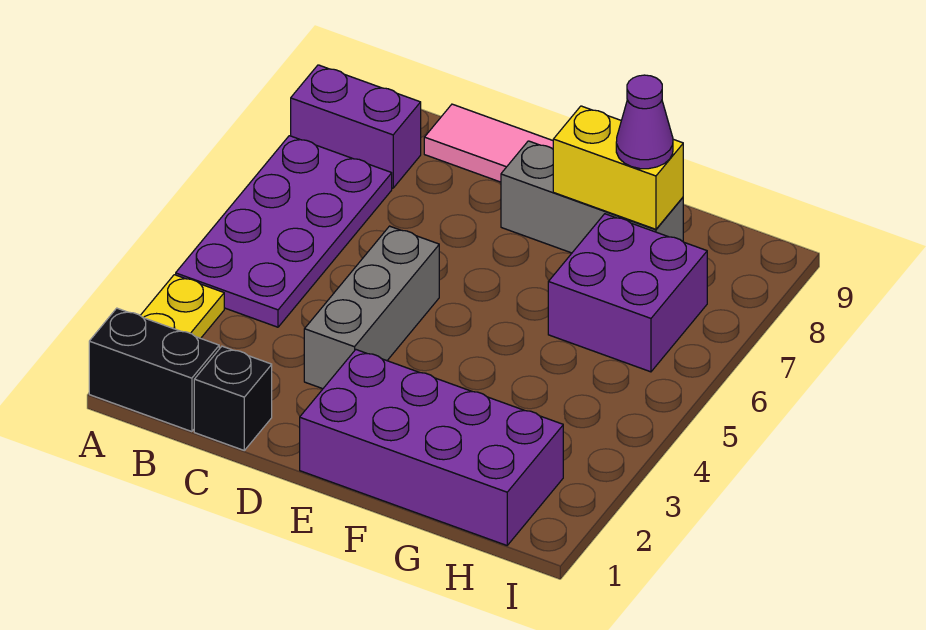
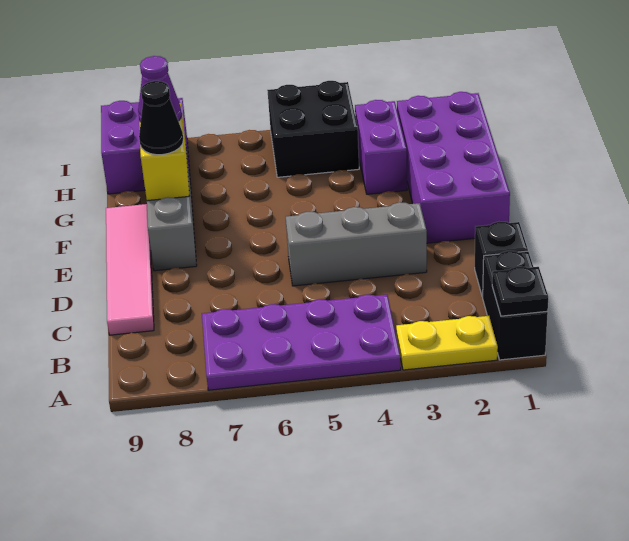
none -> black plate A1 level 2
purple brick A8:B8 level 1 -> purple brick G3:H3 level 1
none -> black cone F8 level 3
purple brick G6:H7 level 1 -> purple brick H8:I9 level 1
none -> black brick H4:I5 level 1

